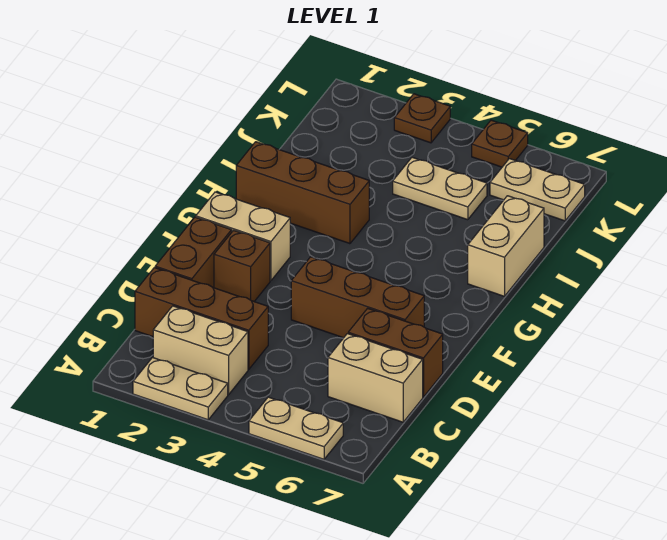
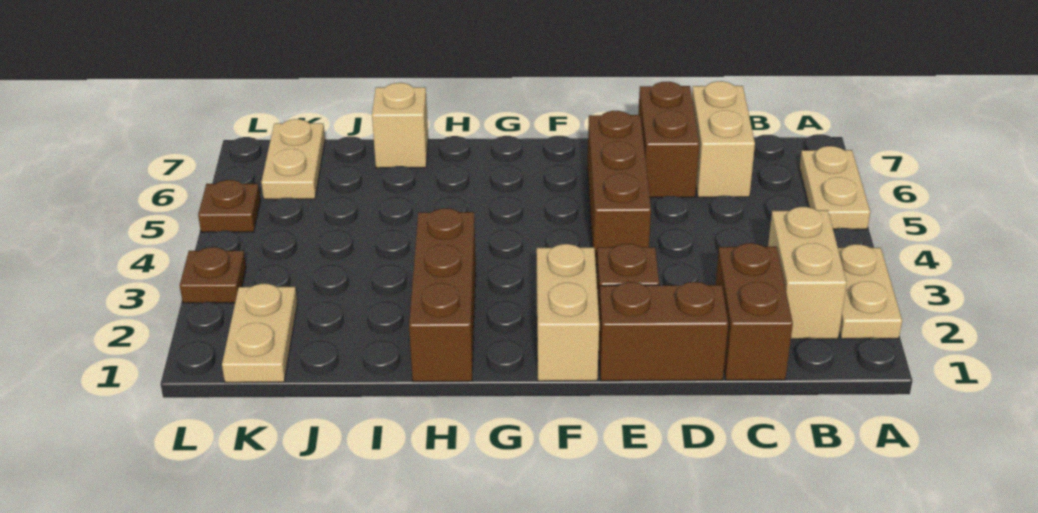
brown brick C1:C3 level 1 -> brown brick C1:C2 level 1
tan brick H7:I7 level 1 -> tan brick I7 level 1
tan plate J4:J5 level 1 -> tan plate K1:K2 level 1

